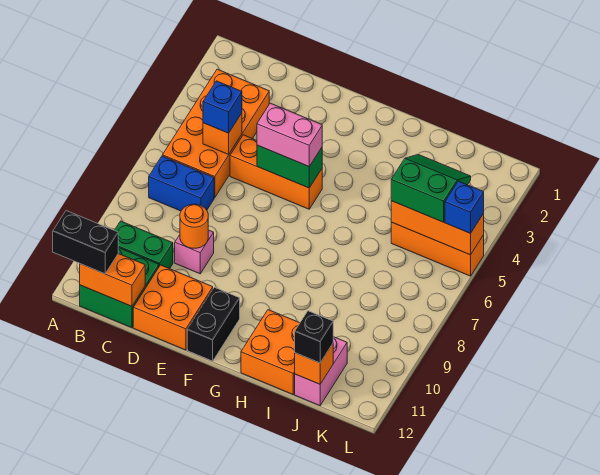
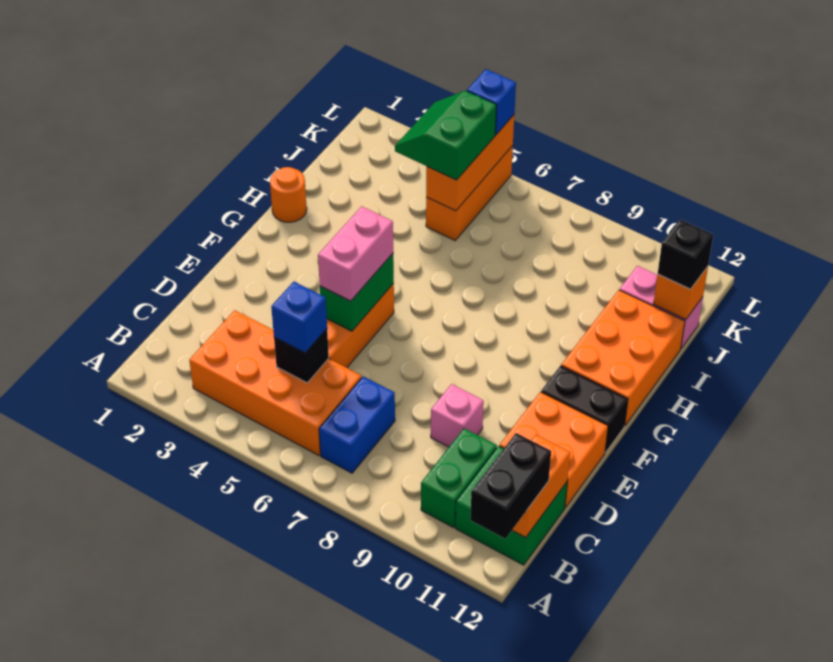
orange brick C5 level 2 -> black brick C5 level 2
orange round brick D9 level 2 -> orange round brick H1 level 1
orange brick H11:I12 level 1 -> orange brick G11:I12 level 1

